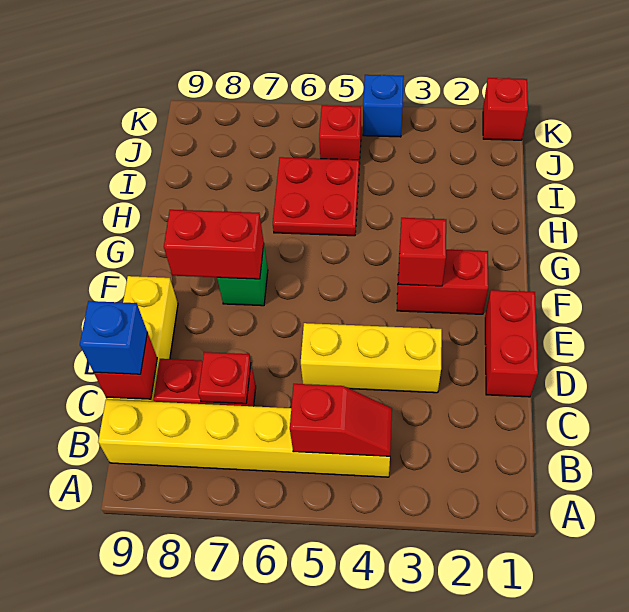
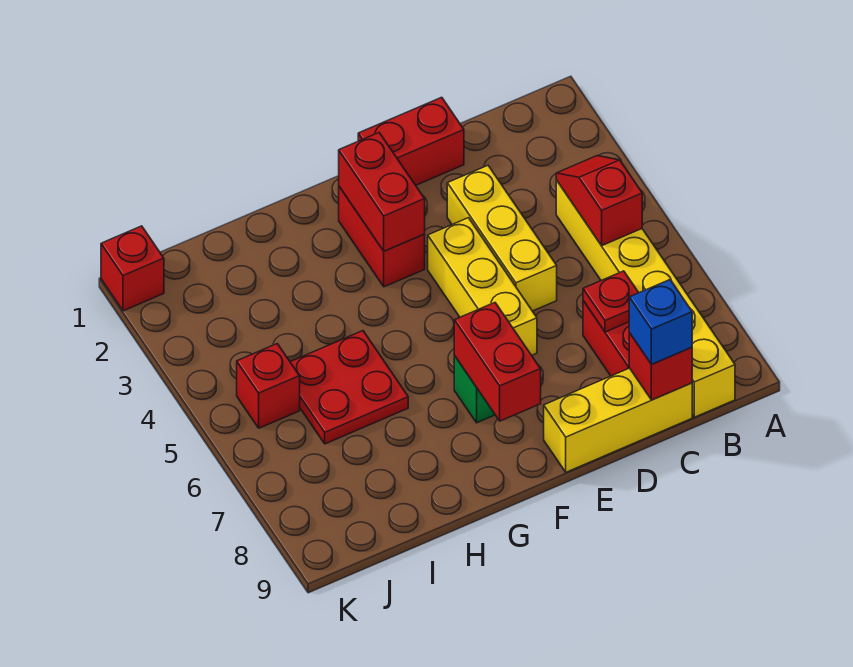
none -> yellow brick E4:E6 level 1
red brick F3 level 2 -> red brick F2:F3 level 2
blue brick K4 level 1 -> none

